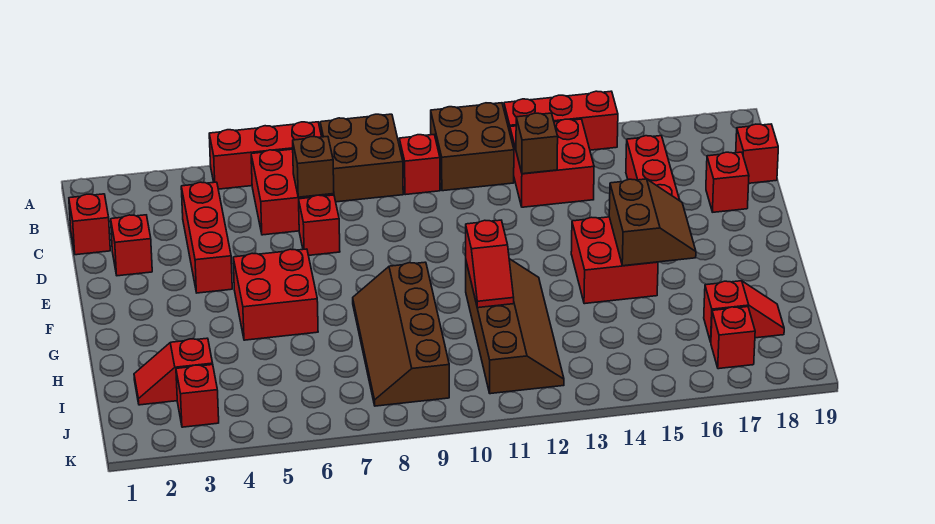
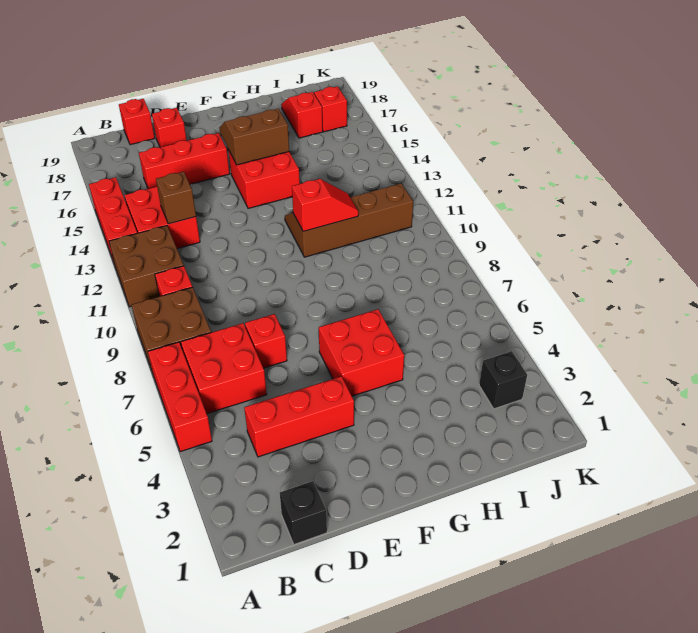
red brick C1 level 1 -> black brick C1 level 1
brown brick C7 level 2 -> none
red brick D2 level 1 -> none
brown slope G8:J9 level 1 top 9 -> none
red slope I2:I3 level 1 top 3 -> none
red brick J3 level 1 -> black brick J3 level 1

